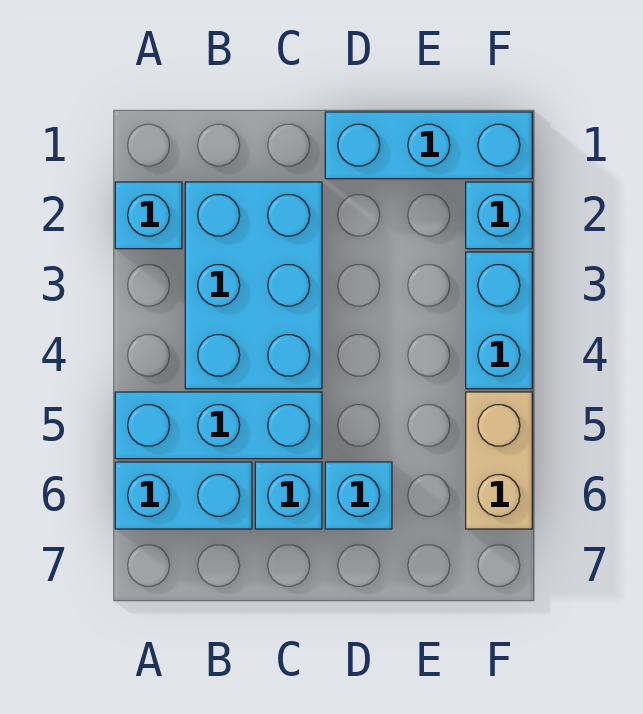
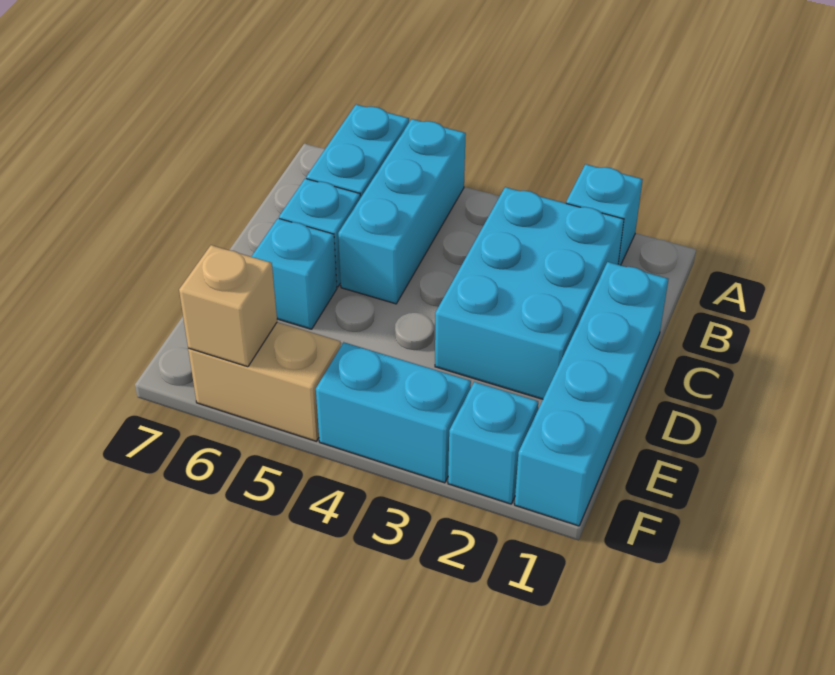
cyan brick B2:C4 level 1 -> cyan brick B2:D3 level 1
cyan brick D1:F1 level 1 -> cyan brick C1:F1 level 1
none -> tan brick F6 level 2

